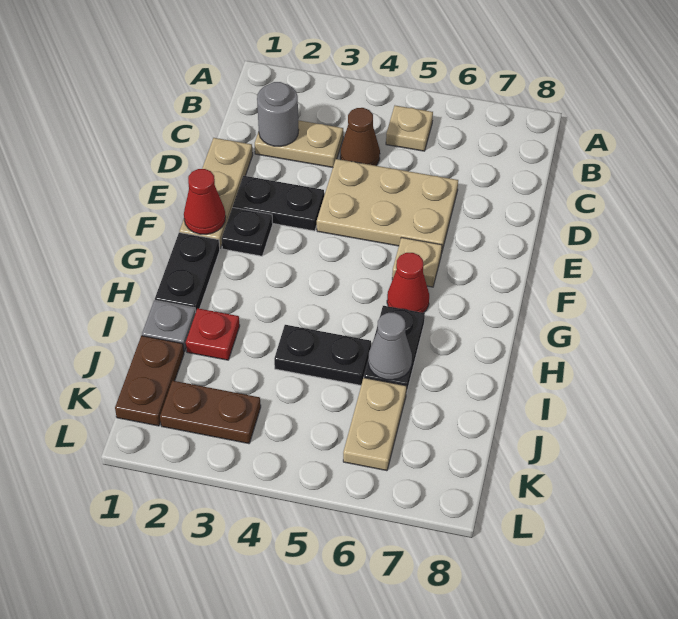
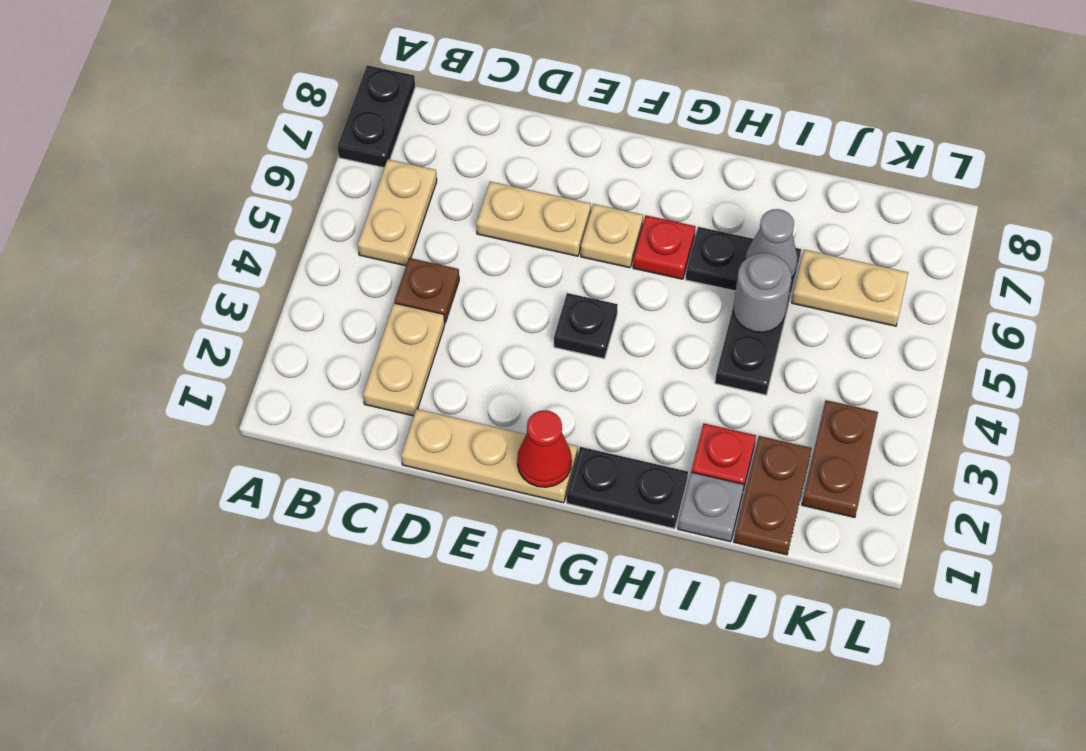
tan plate B5 level 1 -> tan plate B5:B6 level 1
grey round brick C2 level 2 -> grey round brick I5 level 2
brown cone C4 level 1 -> brown plate C4 level 1
tan plate D4:E6 level 1 -> tan plate D6:E6 level 1
black plate E2:E3 level 1 -> black plate A7:A8 level 1
black plate F2 level 1 -> black plate F4 level 1
red cone G6 level 1 -> red plate G6 level 1
brown plate J1:K1 level 1 -> brown plate J1:J2 level 1

